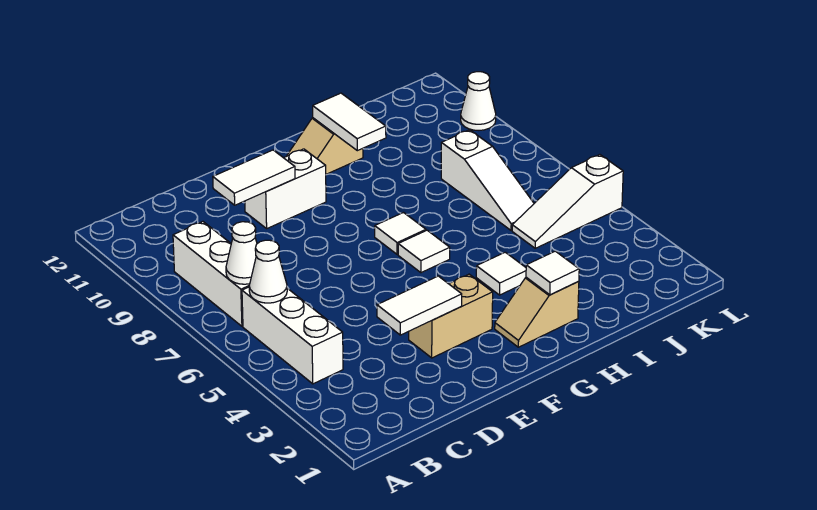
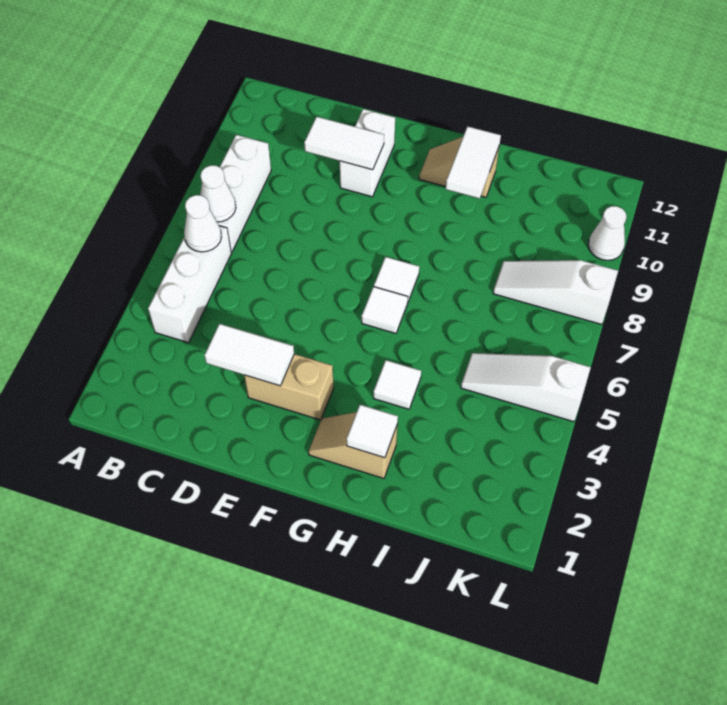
white brick E10:F10 level 1 -> white brick E10:E11 level 1
white slope J6:J8 level 1 top 8 -> white slope J8:L8 level 1 top L

